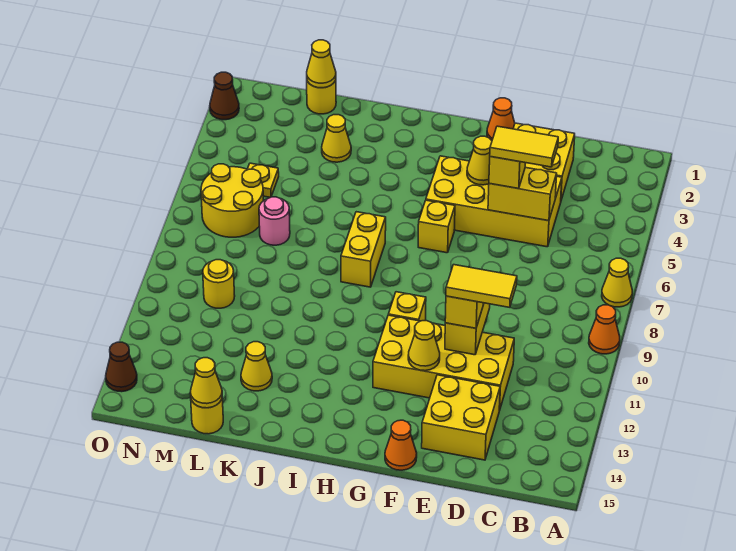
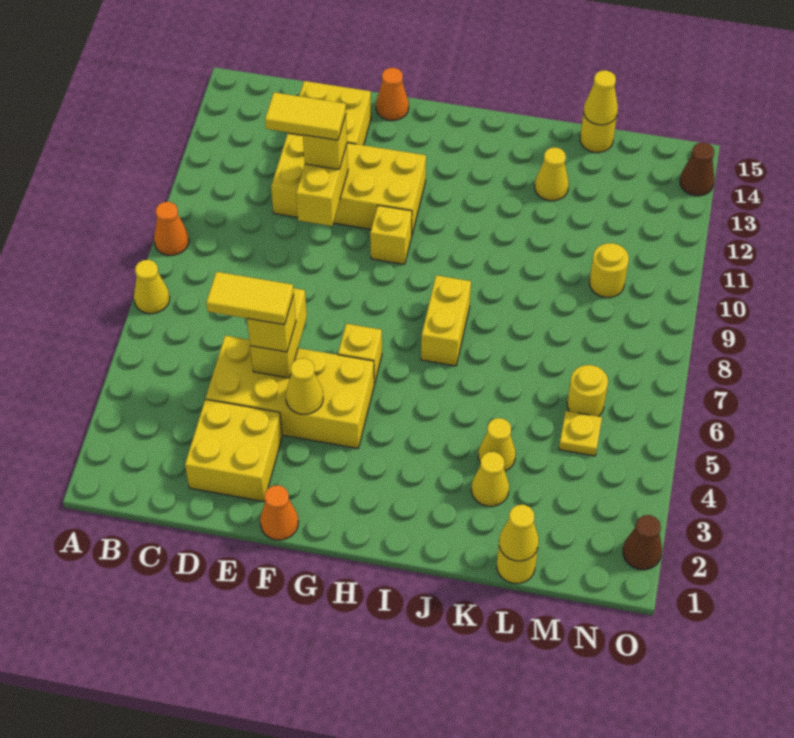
yellow brick D5:E5 level 2 -> yellow brick E5:E6 level 2
yellow cone F12 level 2 -> yellow cone K4 level 1
pink round brick L7 level 1 -> none
yellow round brick M6:N7 level 1 -> yellow round brick M6 level 1

